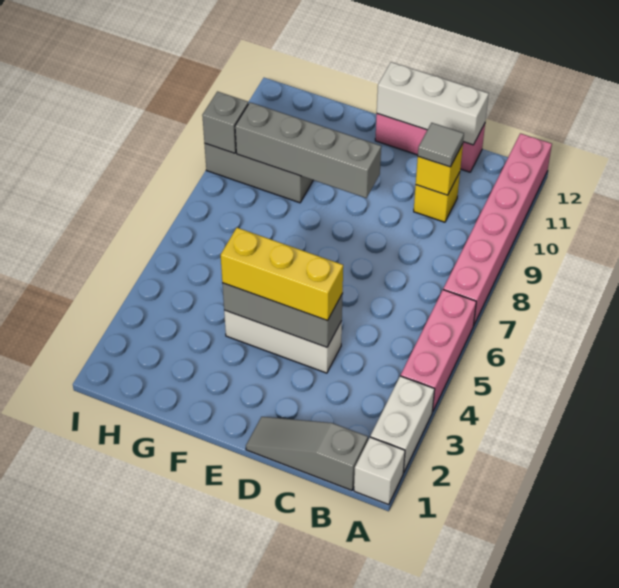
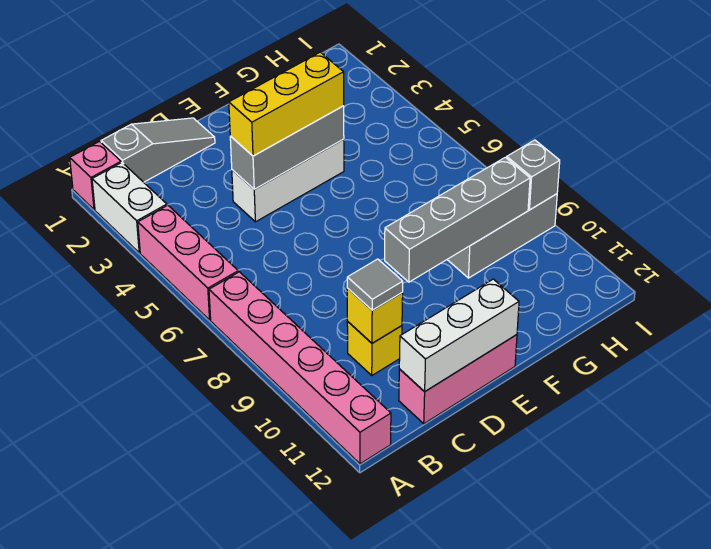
white brick A1 level 1 -> pink brick A1 level 1

